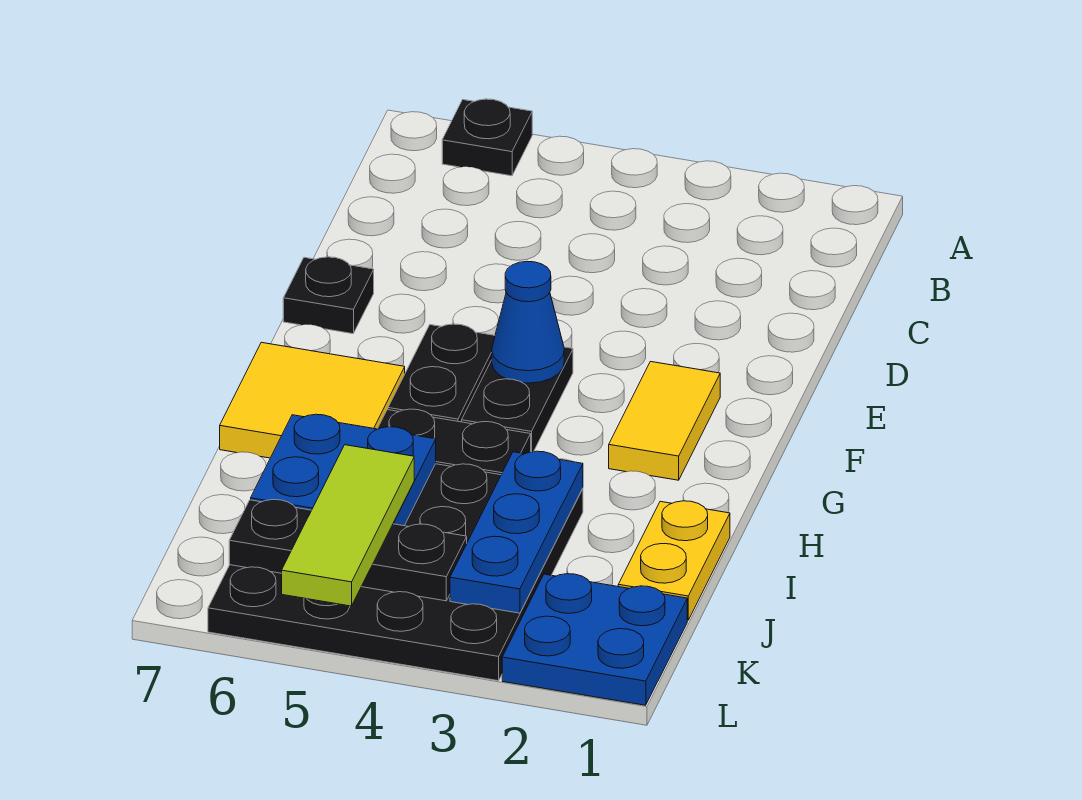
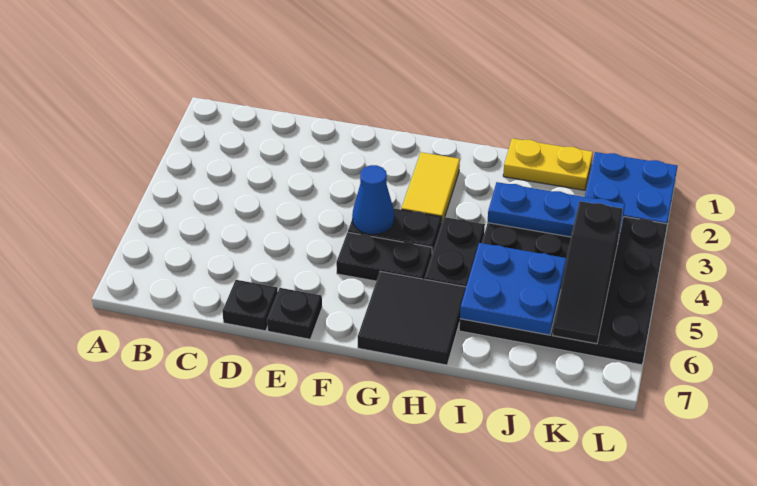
black plate A6 level 1 -> black plate D7 level 1
yellow tile F2:G2 level 1 -> yellow tile G2:G3 level 1
yellow tile G6:H7 level 1 -> black tile G6:H7 level 1
lime tile J5:L5 level 3 -> none
black plate K4:K6 level 2 -> black slope K4:K6 level 2 top 4

